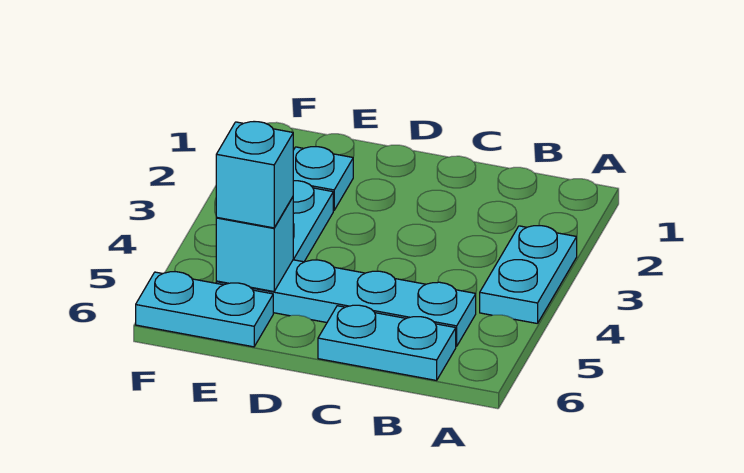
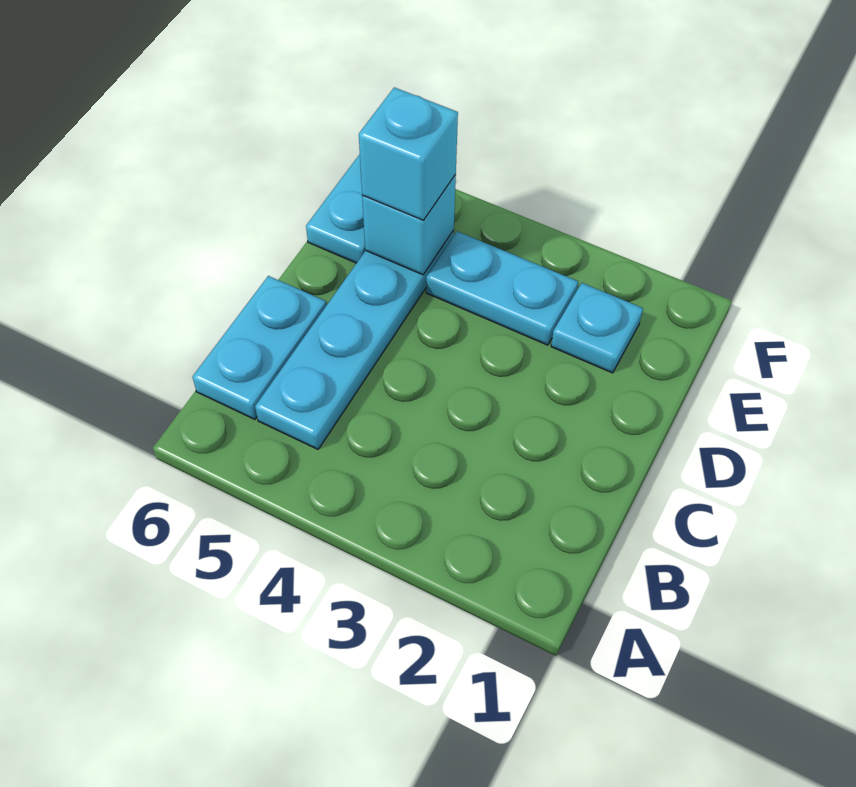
cyan plate A3:A4 level 1 -> none

